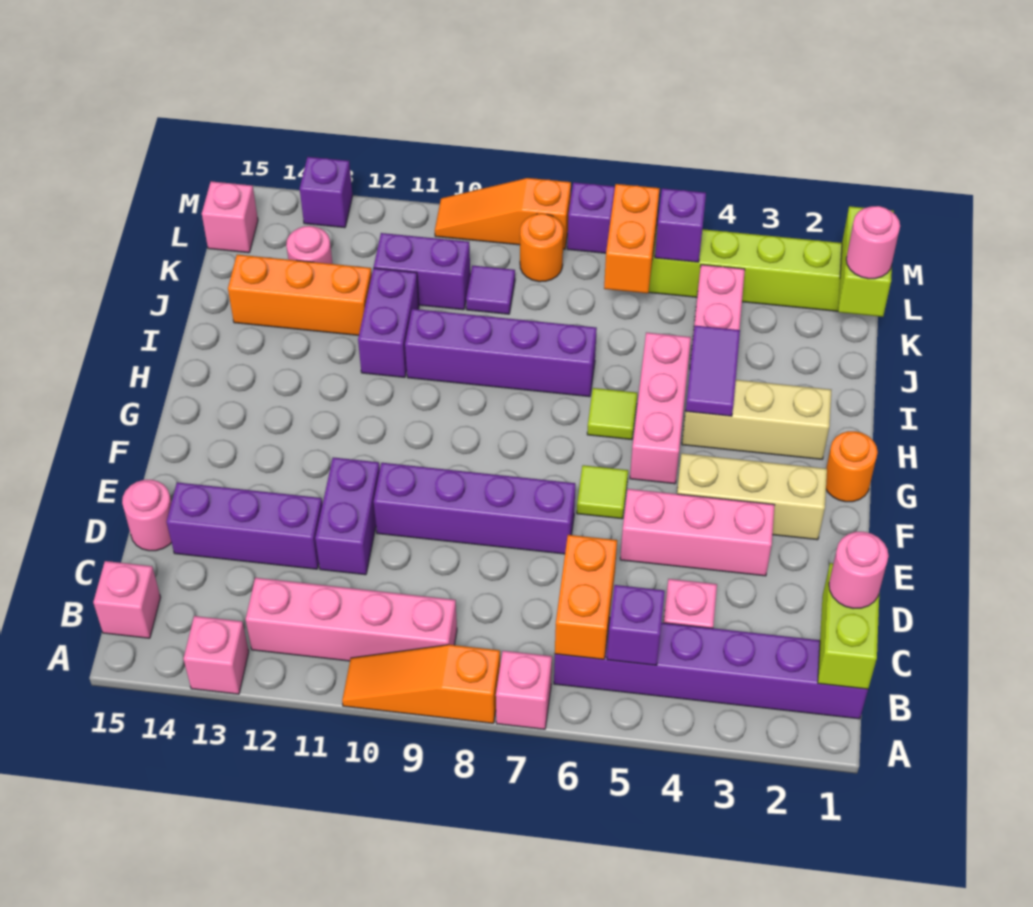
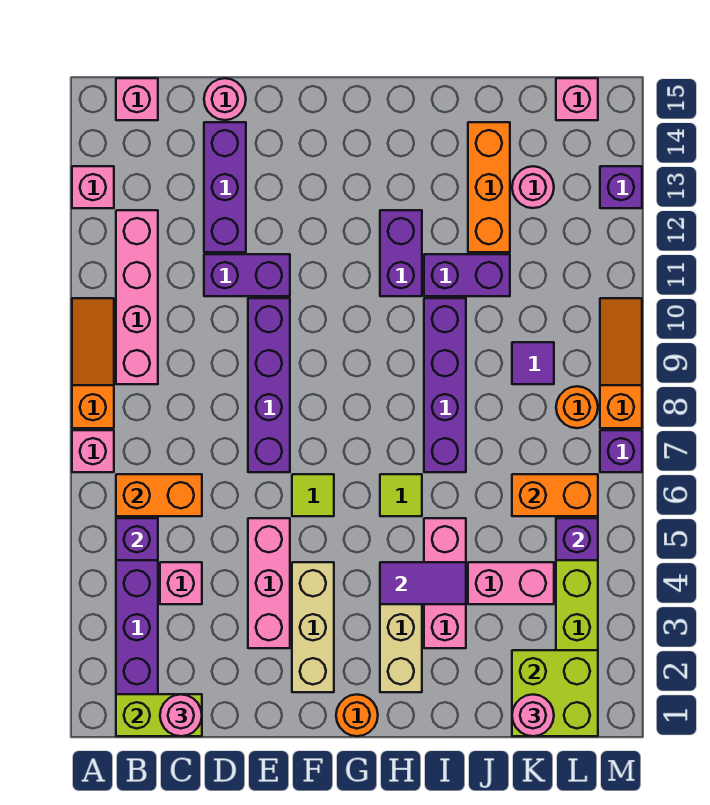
pink brick G5:I5 level 1 -> pink brick I3:I5 level 1
lime brick K1:L1 level 2 -> lime brick K1:L2 level 2
purple brick K10:K11 level 1 -> purple brick H11:H12 level 1

